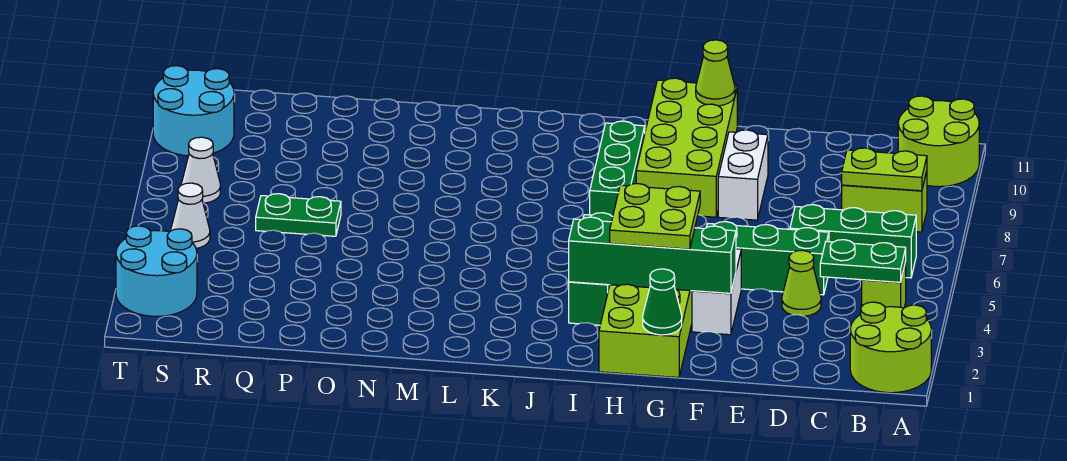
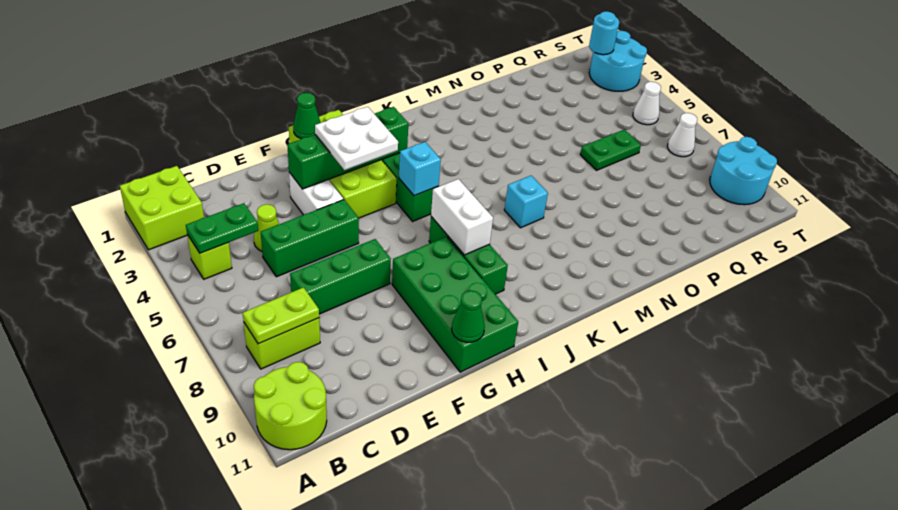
lime round brick A1:B2 level 1 -> lime brick A1:B2 level 1
green brick B6:D6 level 1 -> green brick D7:F7 level 1
white brick F8:F9 level 1 -> white brick I7:I8 level 2
lime plate G3:H4 level 3 -> white plate G3:H4 level 3
lime brick G8:H11 level 1 -> green brick G8:H11 level 1
lime cone G11 level 2 -> green cone G11 level 2
none -> cyan brick I5 level 2
none -> cyan brick L7 level 1
none -> cyan round brick S2 level 2

